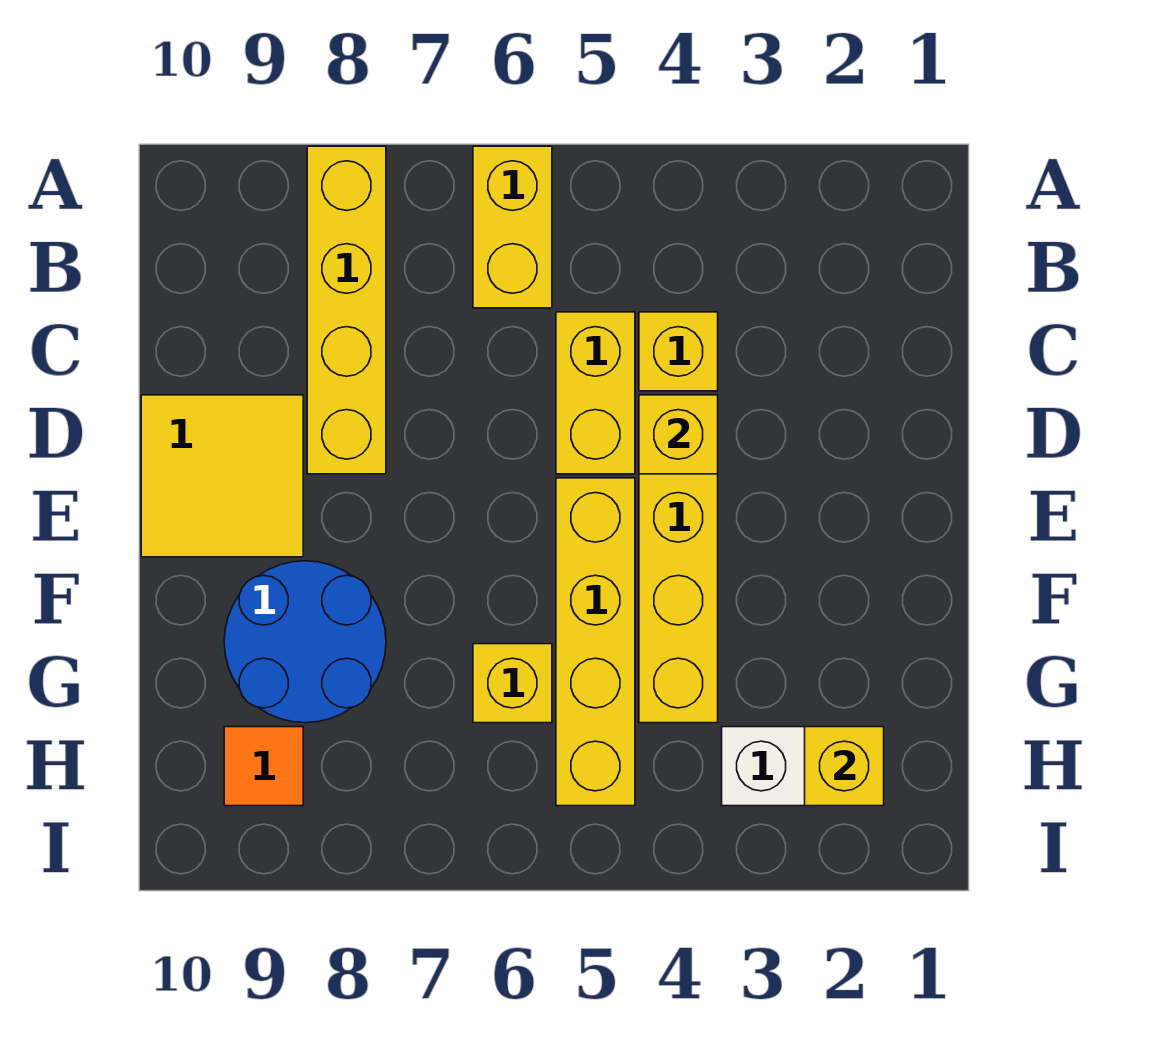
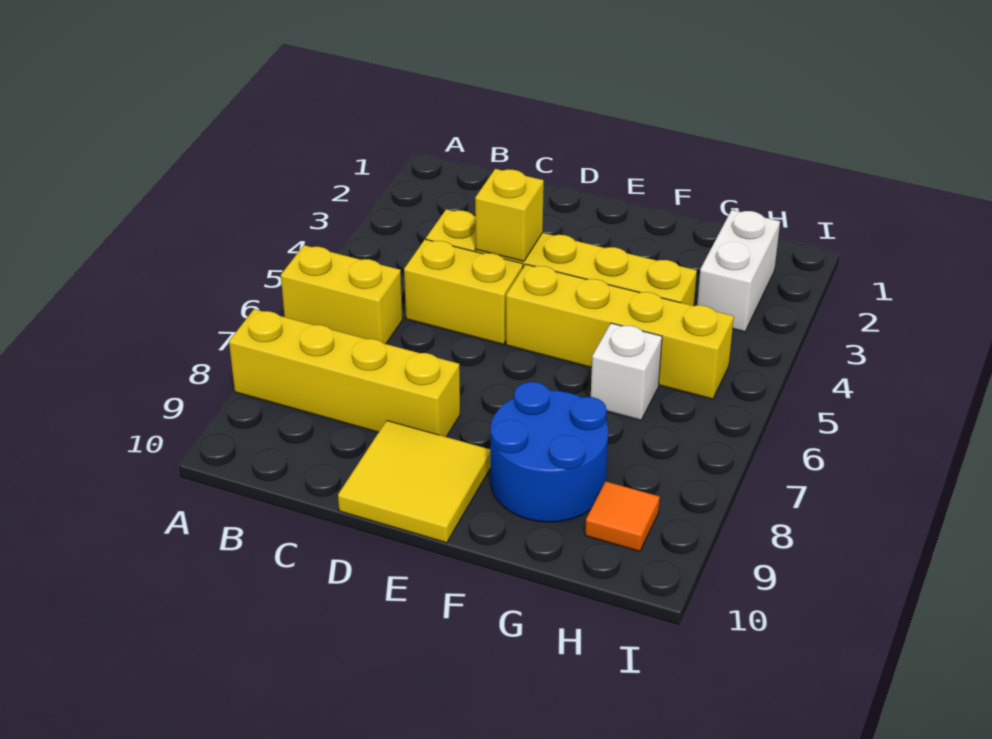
yellow brick G6 level 1 -> white brick G6 level 1
yellow brick H2 level 2 -> none

